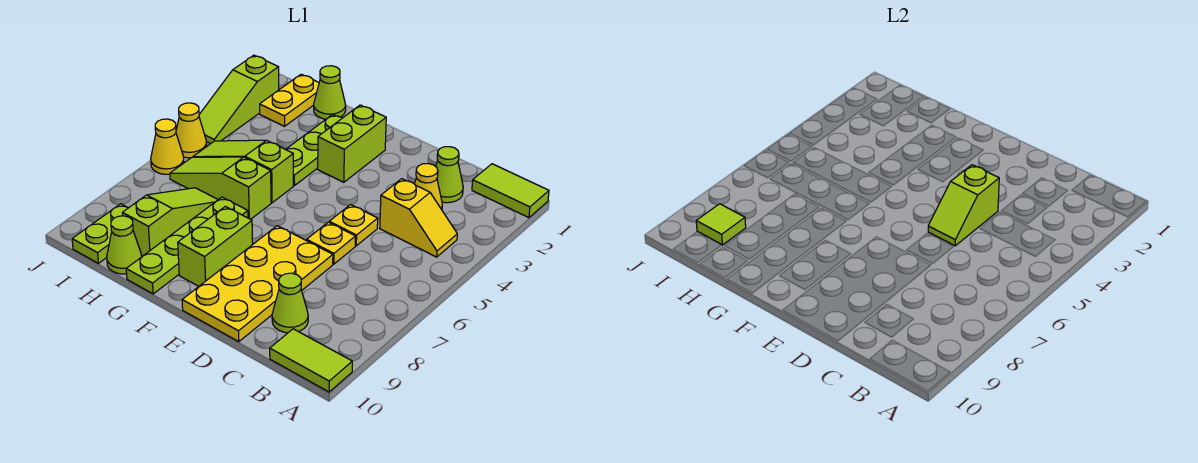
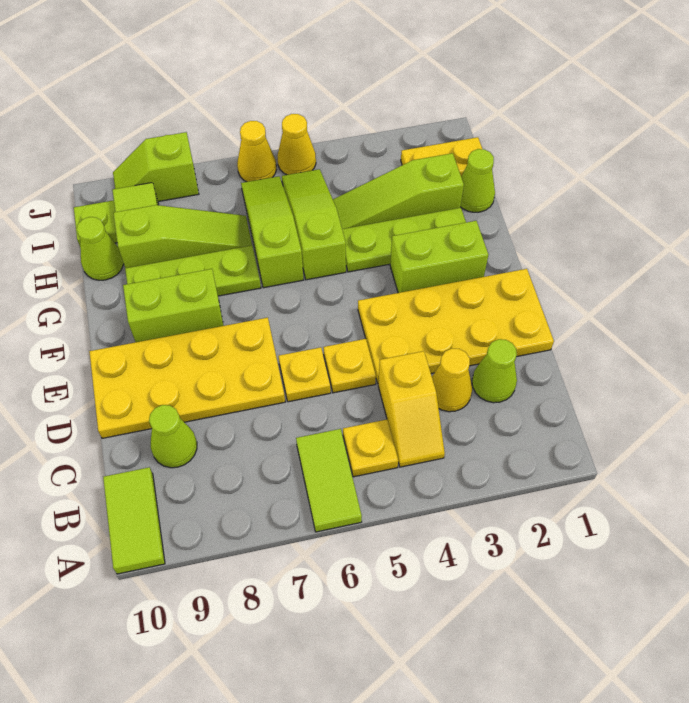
lime tile A1:B1 level 1 -> lime tile A6:B6 level 1
none -> yellow plate B5 level 1
none -> yellow plate D1:E4 level 1
lime slope D4:D5 level 2 top 4 -> lime slope J8:J9 level 1 top 8
lime plate G7:G10 level 1 -> lime plate G7:G9 level 1
lime slope J2:J4 level 1 top 2 -> lime slope H2:H4 level 1 top 2

